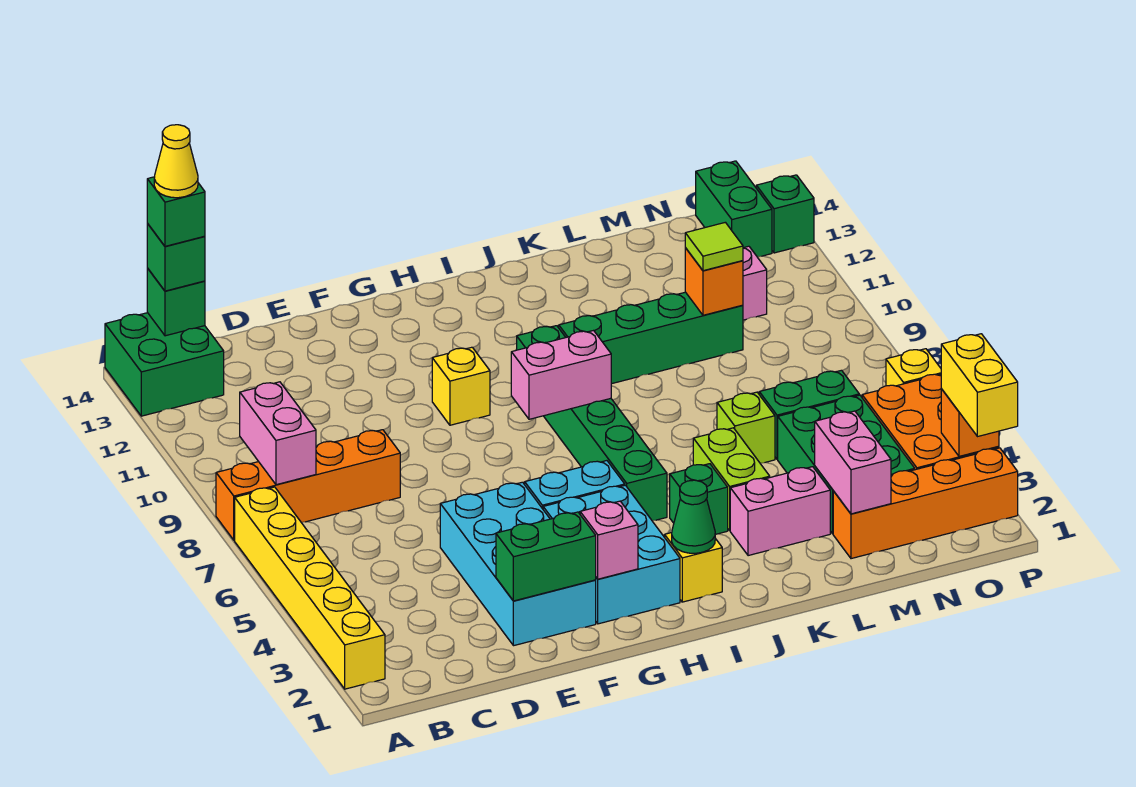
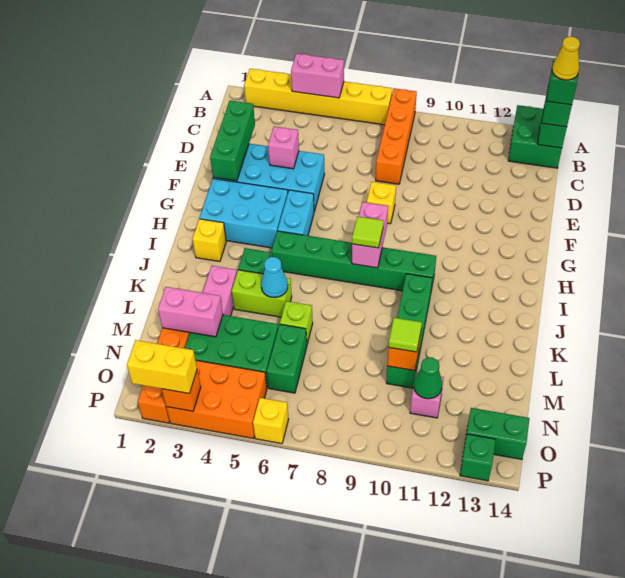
pink brick B8:B9 level 2 -> pink brick A4:A5 level 2
green brick E2:F2 level 2 -> green brick D2:F2 level 2
pink brick G2 level 2 -> pink brick E4 level 2
yellow brick G10 level 1 -> yellow brick F8 level 1
green cone I2 level 2 -> green cone N11 level 2
none -> lime tile I8 level 3
none -> cyan cone K5 level 2

